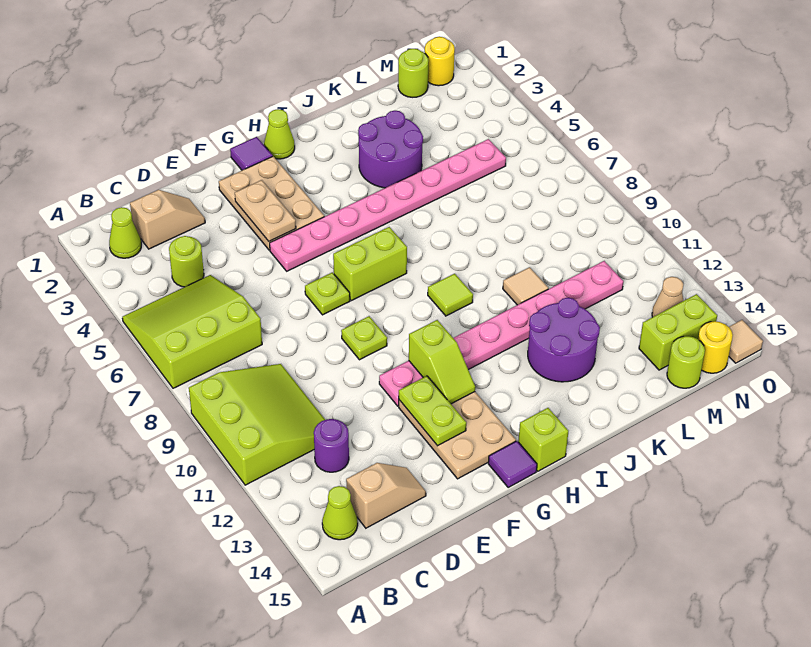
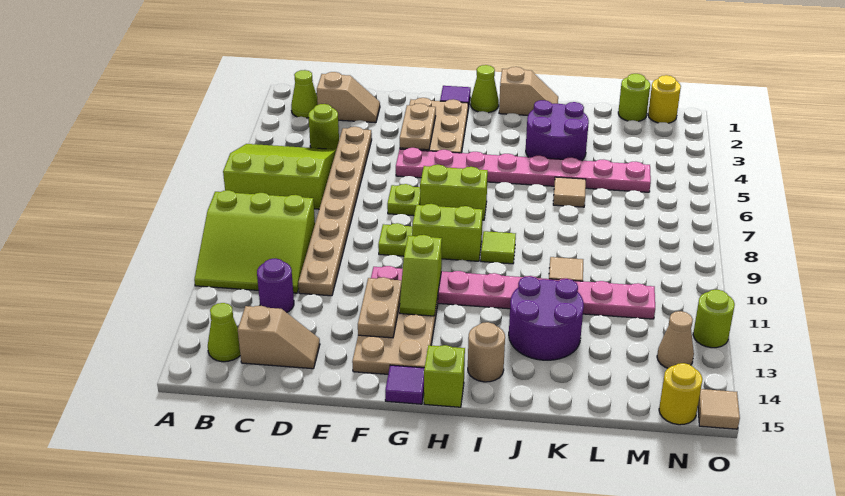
lime slope A9:C11 level 1 top A -> lime slope A9:C11 level 1 top 9
none -> tan plate D4:D11 level 1
lime plate F12:F13 level 2 -> tan plate F12:F13 level 2
none -> tan slope I1:J1 level 1 top I
none -> tan round brick I14 level 1
none -> tan tile K6 level 1
lime brick M14:N14 level 1 -> lime brick G9:H9 level 1
lime round brick M15 level 1 -> lime round brick O12 level 1

